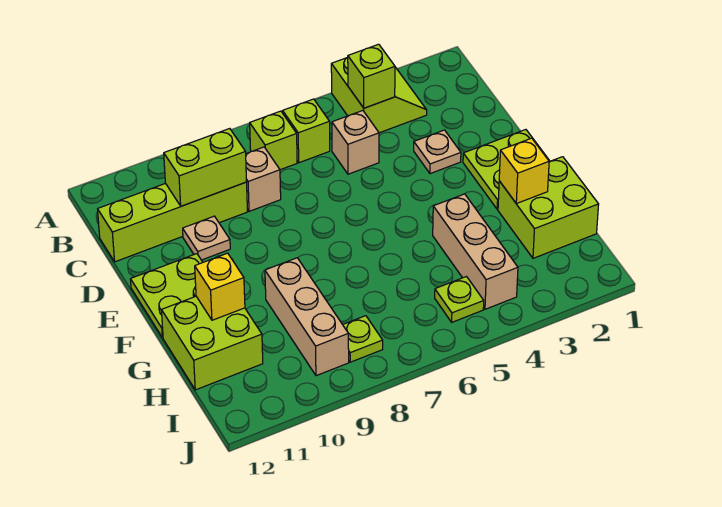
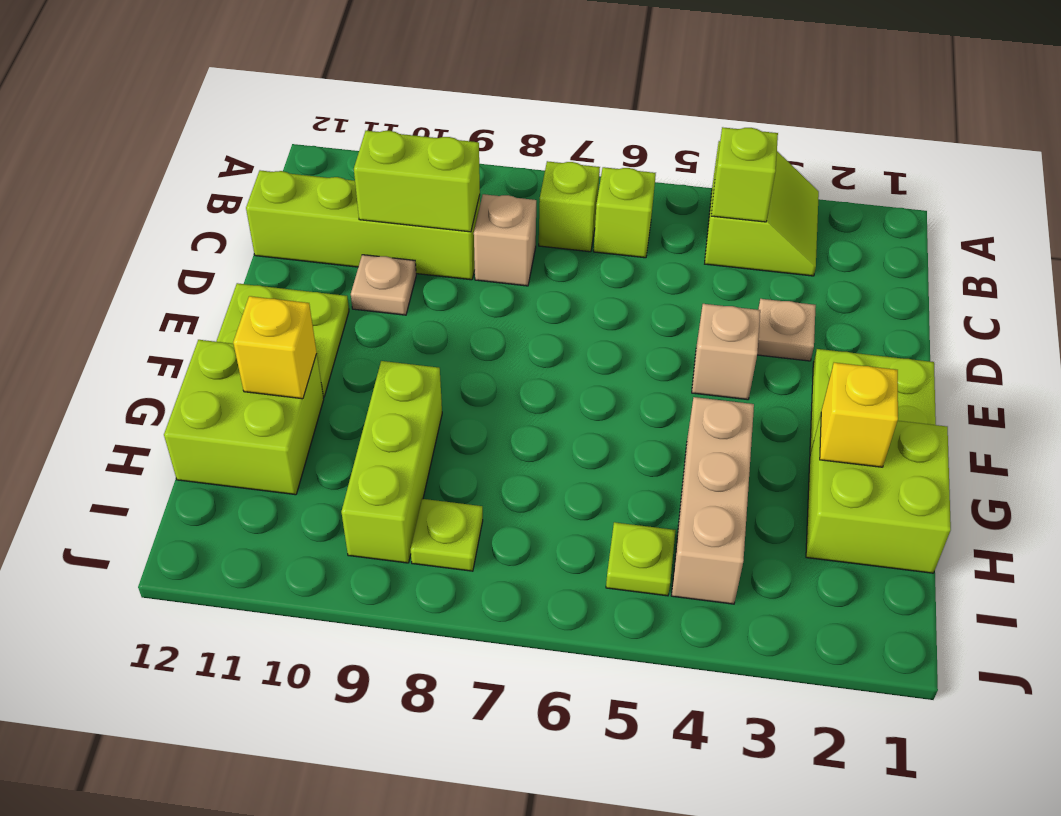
tan brick C5 level 1 -> tan brick E4 level 1
tan brick G9:I9 level 1 -> lime brick G9:I9 level 1

